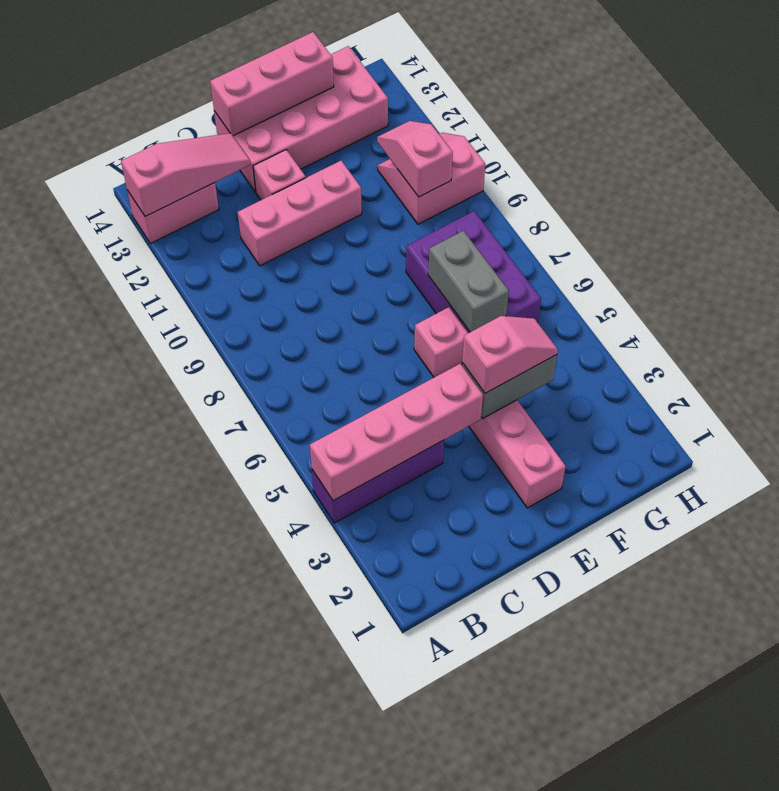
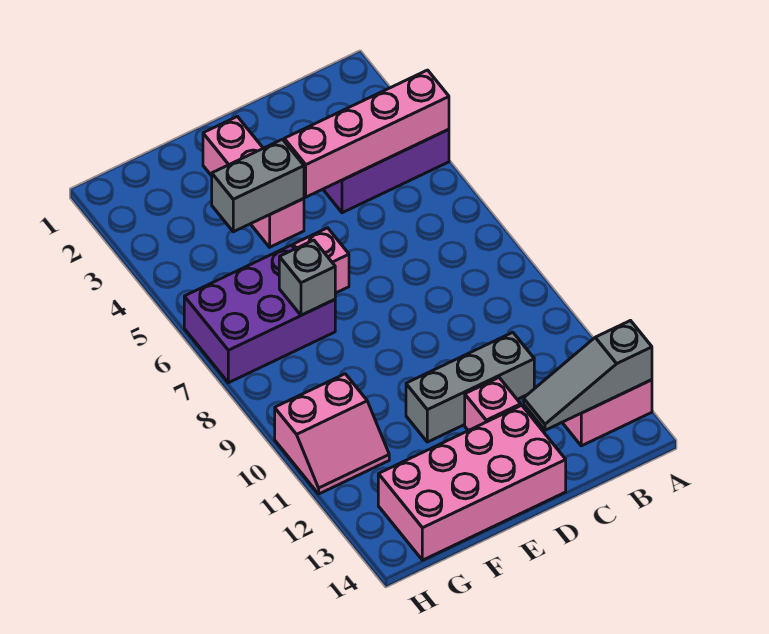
pink slope A13:C13 level 2 top A -> grey slope A13:C13 level 2 top A
pink brick C11:E11 level 1 -> grey brick C11:E11 level 1
pink brick D14:F14 level 2 -> none
pink slope E4:F4 level 3 top E -> none
purple brick F6:G8 level 1 -> purple brick F6:H7 level 1
grey brick F6:F7 level 2 -> grey brick F7 level 2
pink slope G10:G11 level 2 top 10 -> none

